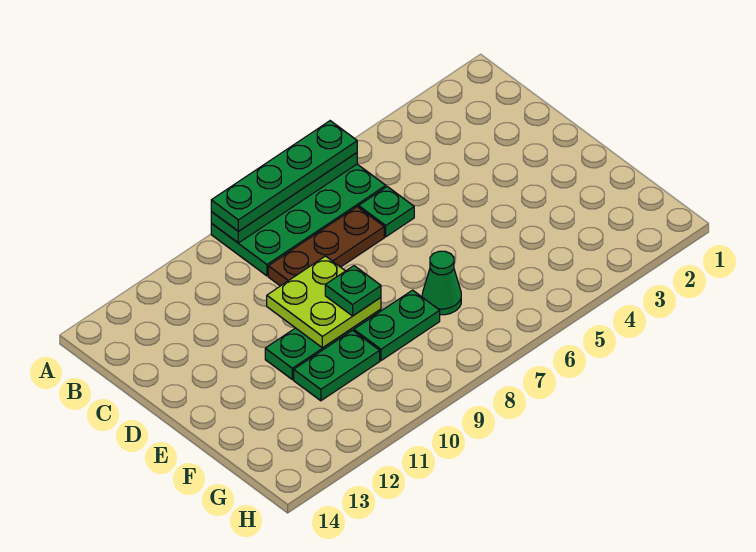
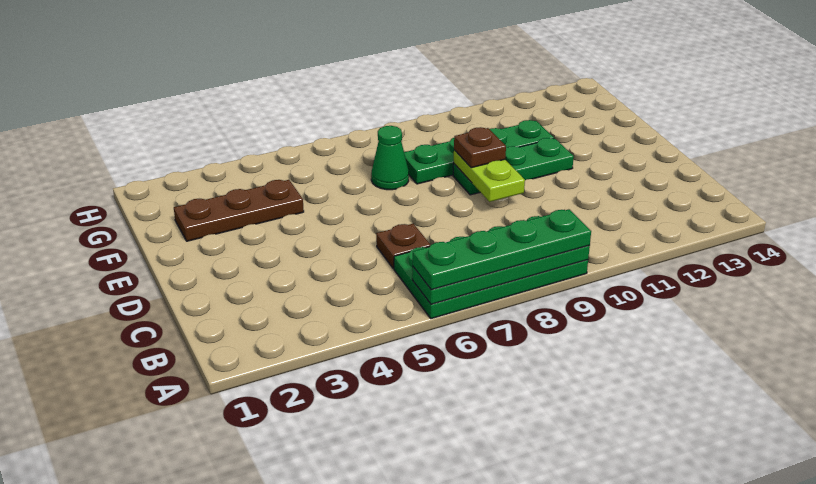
green plate C6 level 1 -> brown plate C6 level 1
brown plate C7:C9 level 1 -> brown plate F2:F4 level 1
lime plate D9:E10 level 2 -> lime plate D9:E9 level 2
green plate E9 level 3 -> brown plate E9 level 3

